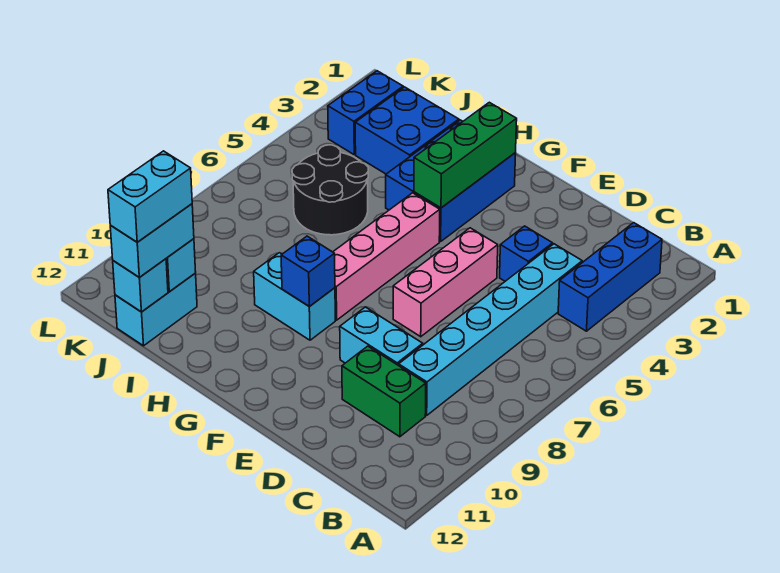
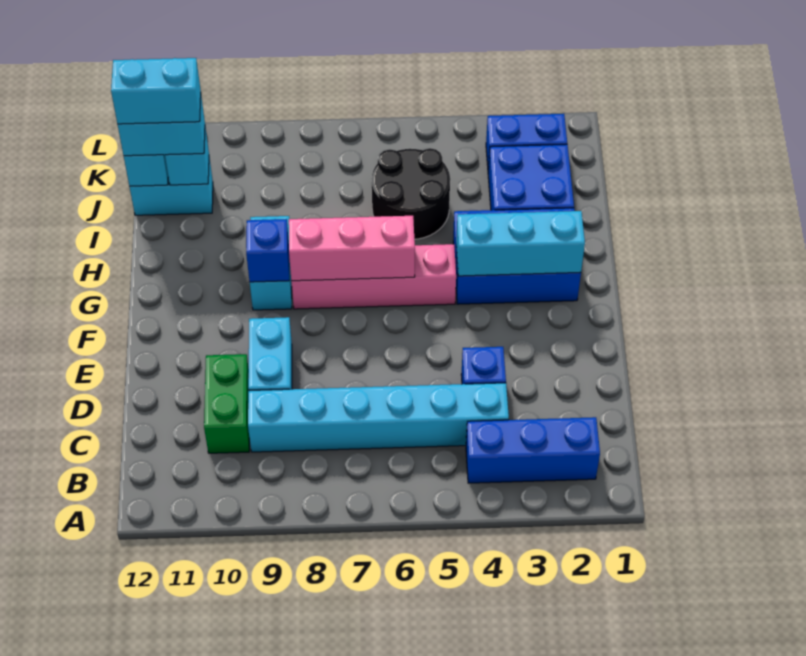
pink brick E5:E7 level 1 -> pink brick G6:G8 level 2
green brick G2:G4 level 2 -> cyan brick G2:G4 level 2

